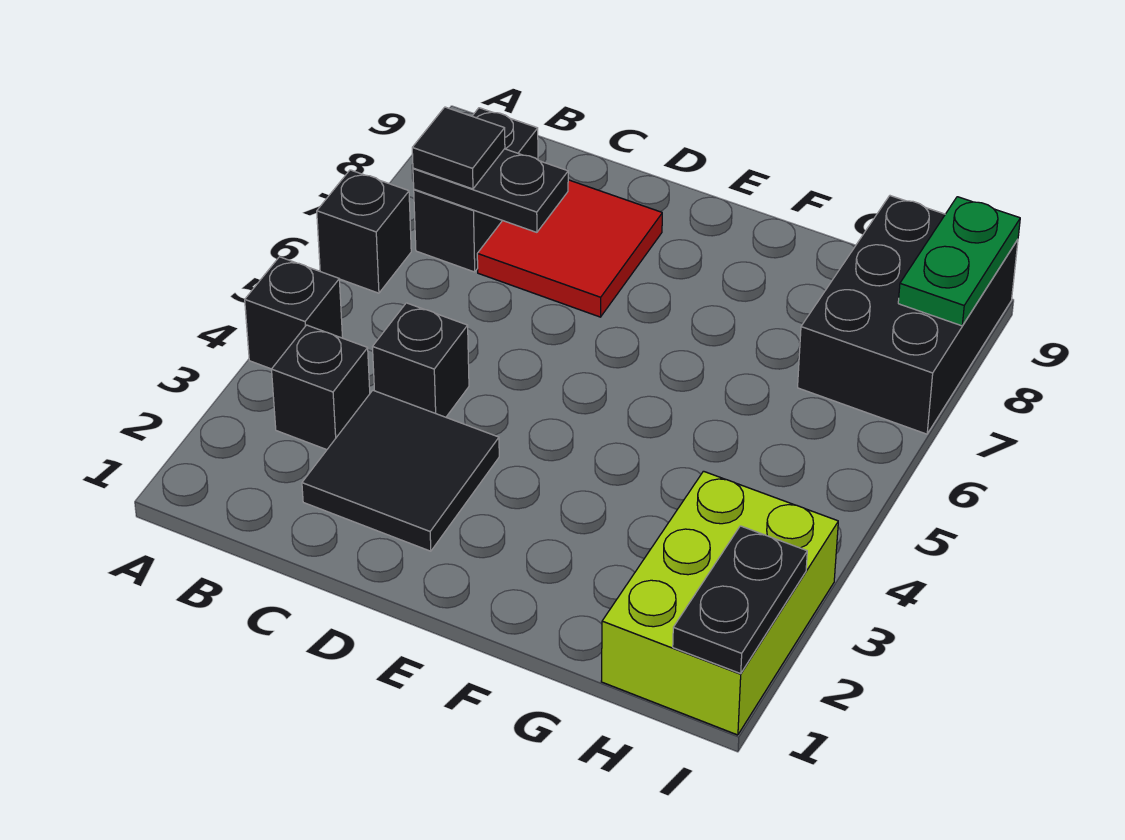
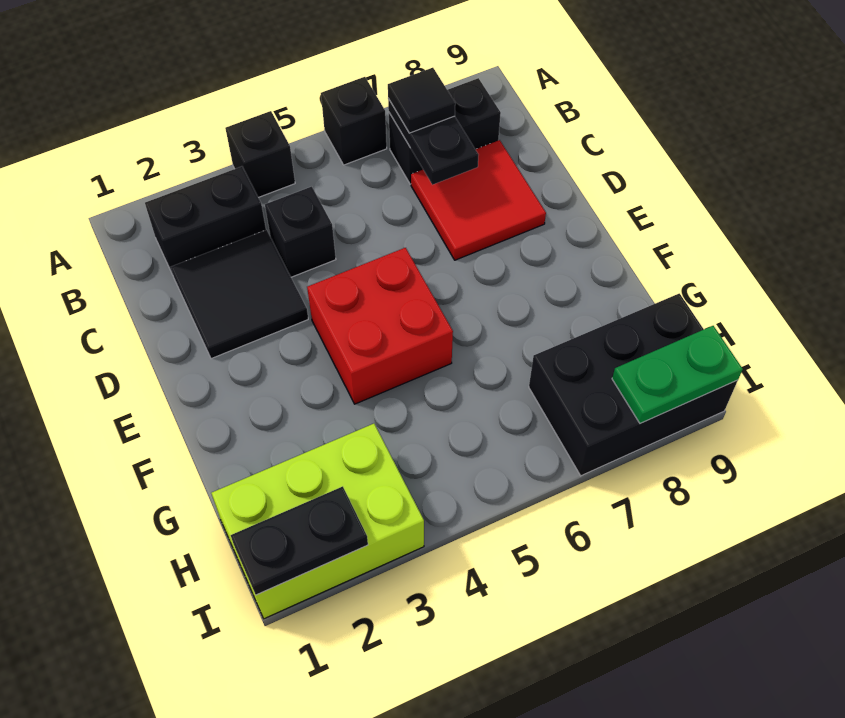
black brick B3 level 1 -> black brick B2:B3 level 1
none -> red brick E4:F5 level 1

